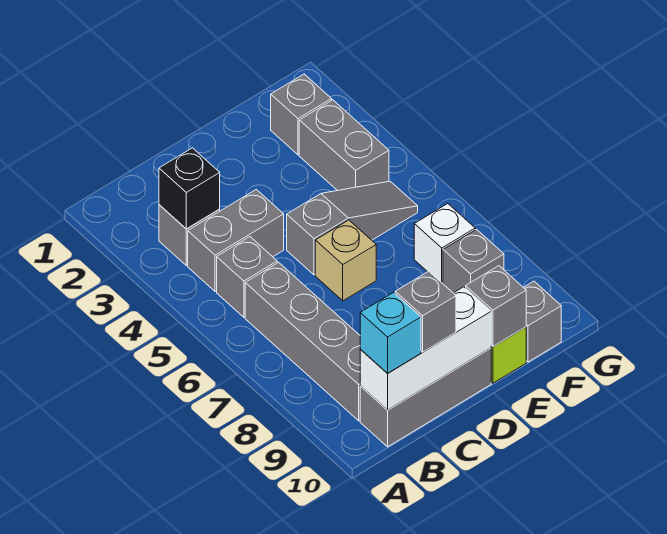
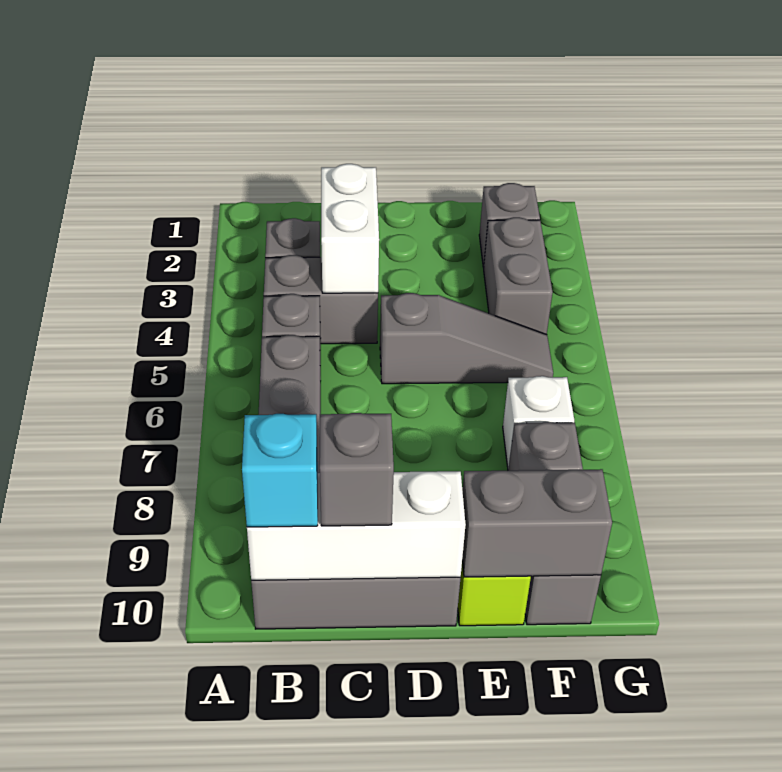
black brick B3 level 2 -> none
none -> white brick C3:C4 level 2
tan brick D6 level 1 -> none
grey brick E10 level 2 -> grey brick E10:F10 level 2

